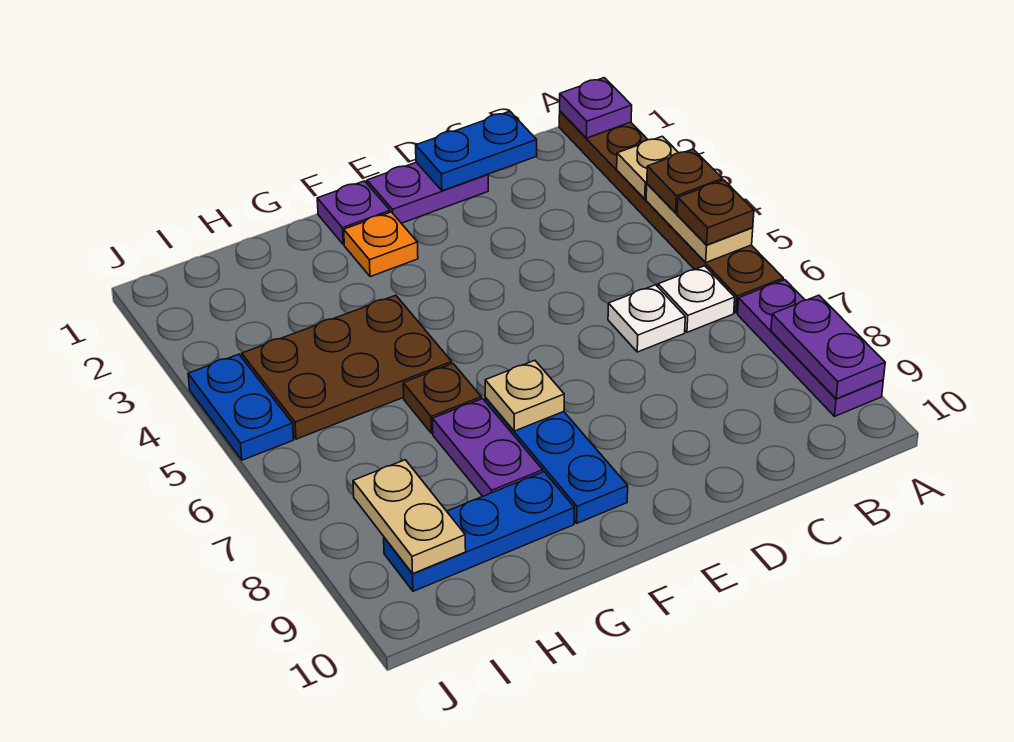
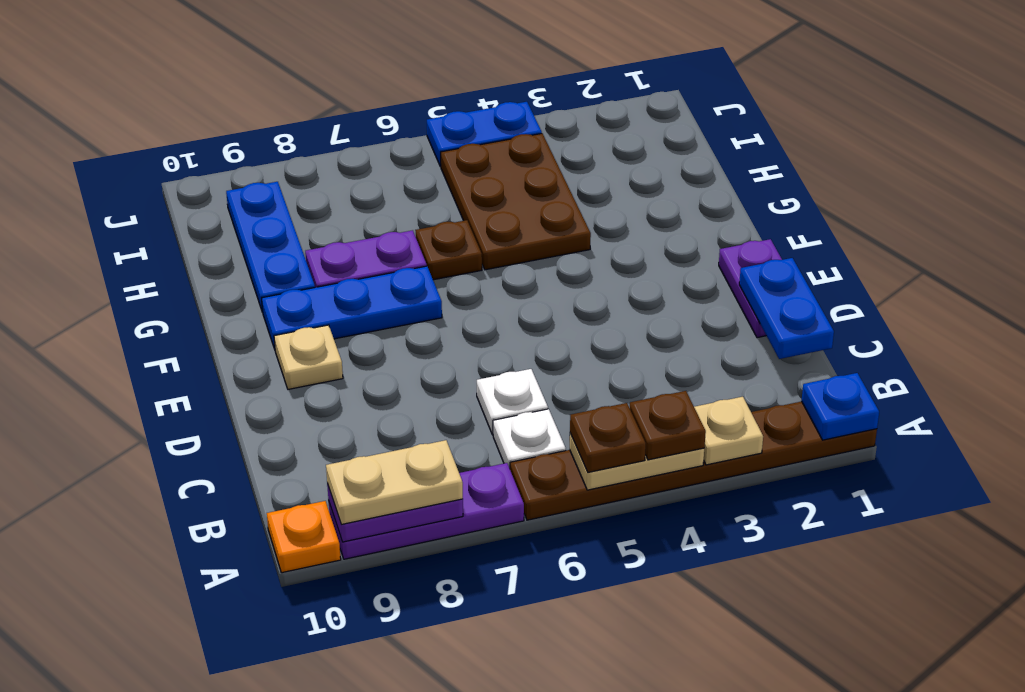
purple plate A1 level 2 -> blue plate A1 level 2
purple plate F1 level 1 -> none
orange plate F2 level 1 -> orange plate A10 level 1
tan plate F7 level 2 -> tan plate E9 level 1
tan plate I8:I9 level 2 -> tan plate A8:A9 level 3

